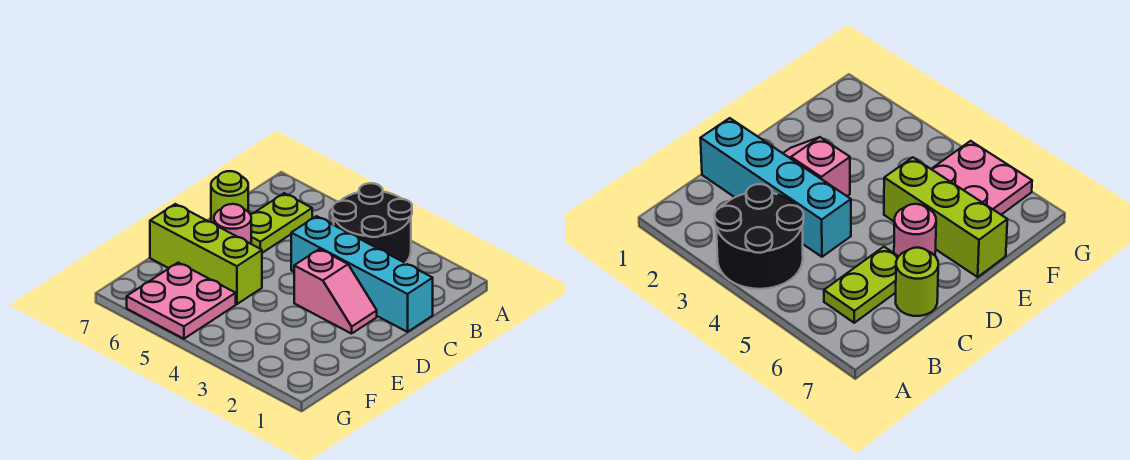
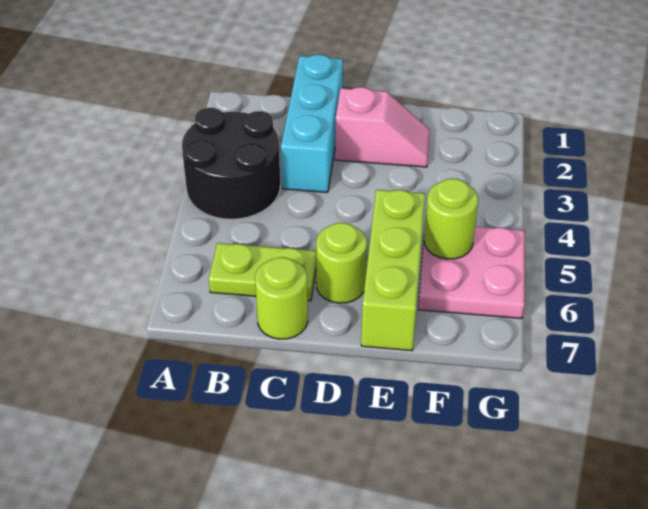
cyan brick C1:C4 level 1 -> cyan brick C1:C3 level 1
pink slope D2:D3 level 1 top 3 -> pink slope D2:E2 level 1 top D
pink round brick D6 level 1 -> lime round brick D6 level 1
none -> lime round brick F5 level 2

